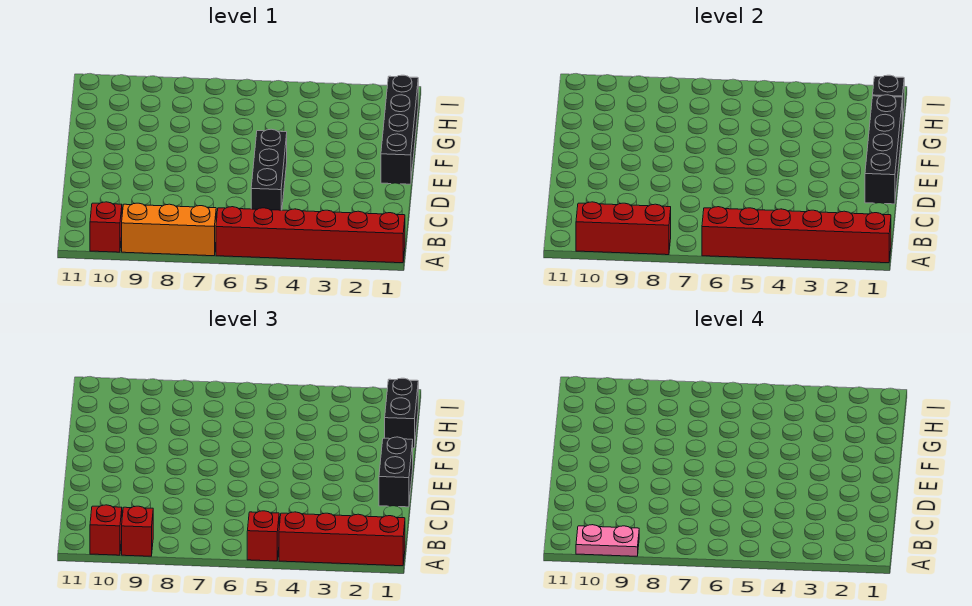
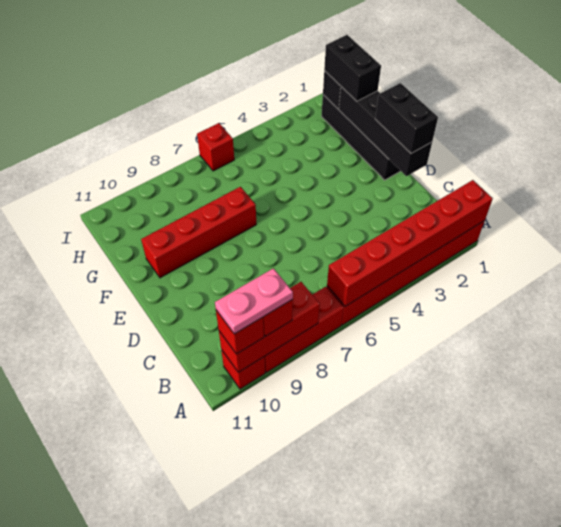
red brick A1:A4 level 3 -> red brick F7:F10 level 1
red brick A5 level 3 -> red brick I6 level 1
orange brick A7:A9 level 1 -> red brick A7:A9 level 1
black brick C5:E5 level 1 -> none

